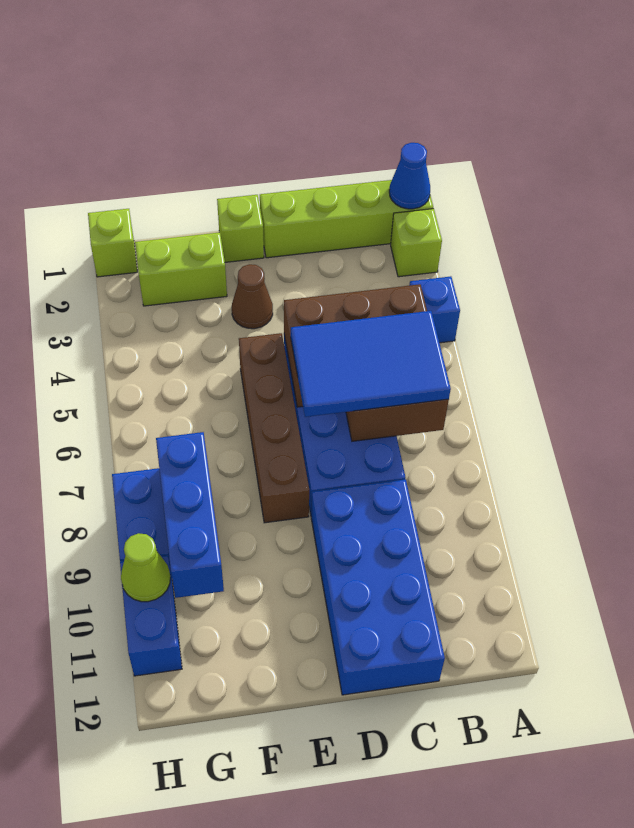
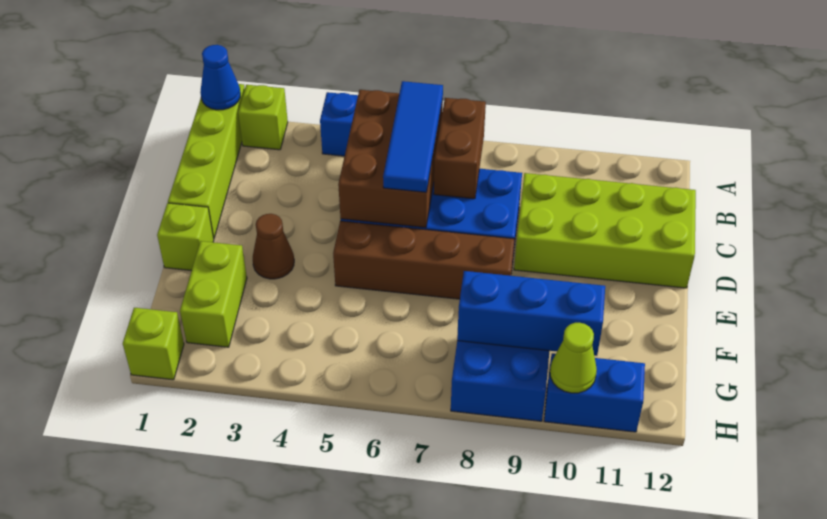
blue tile B6:D7 level 3 -> blue tile B6:D6 level 3
blue brick C9:D12 level 1 -> lime brick C9:D12 level 1

